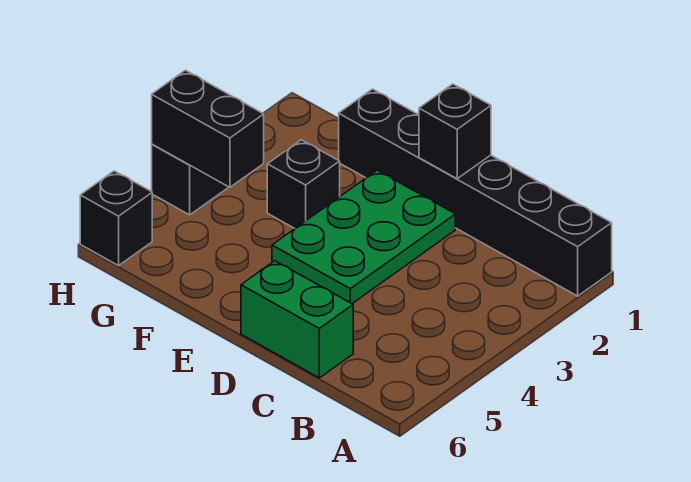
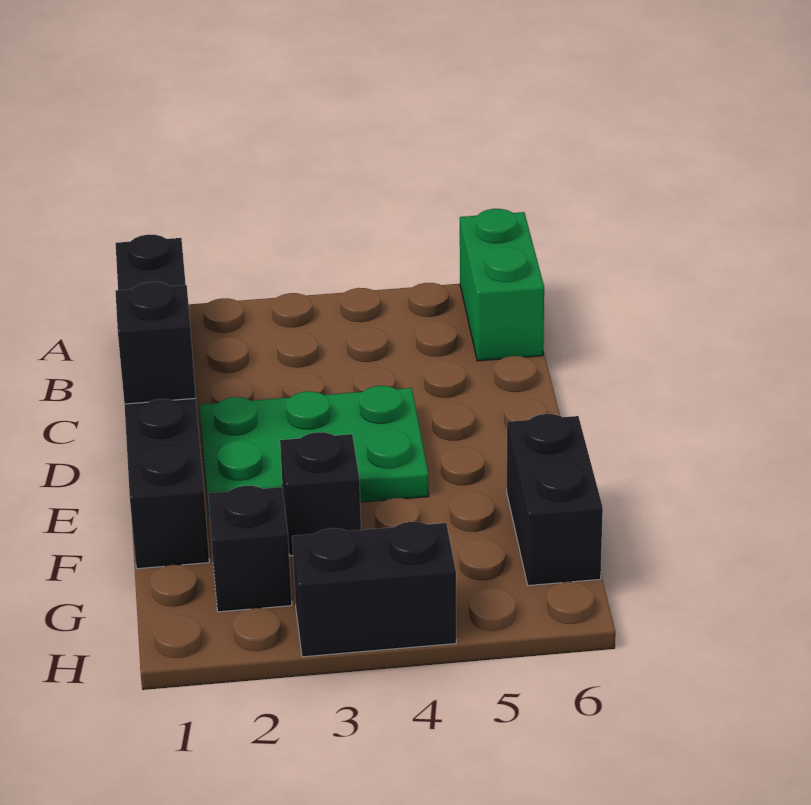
green brick C6:D6 level 1 -> green brick A6:B6 level 1
black brick G4:H4 level 2 -> black brick F6:G6 level 1
black brick H6 level 1 -> black brick G2 level 1

